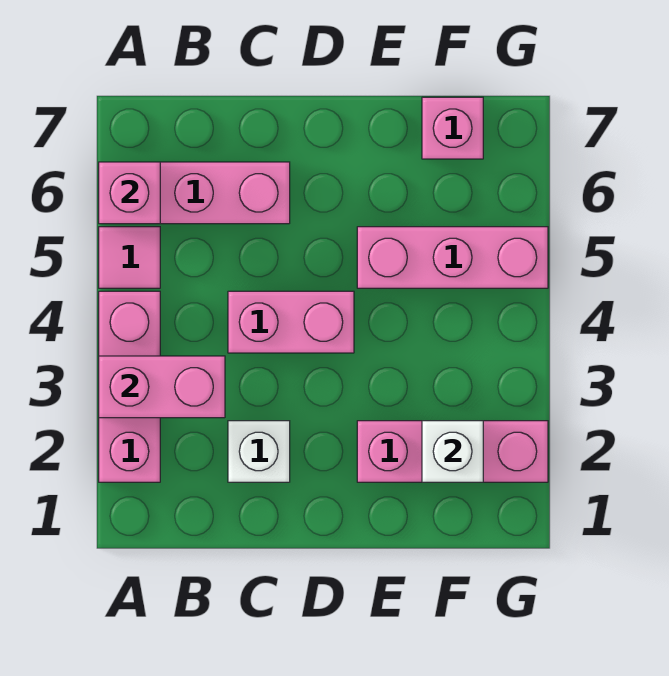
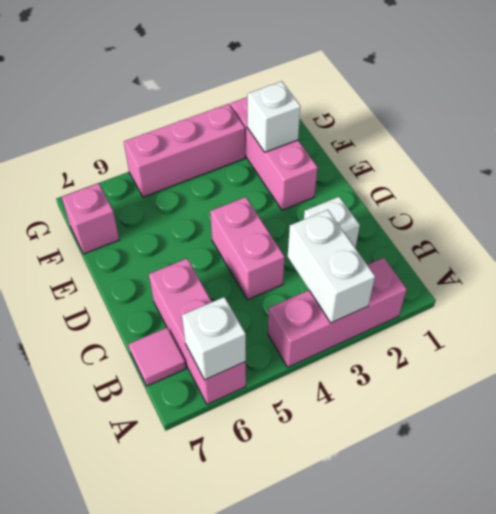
pink brick A3:B3 level 2 -> white brick A3:B3 level 2
pink tile A5 level 1 -> pink tile B7 level 1
pink brick A6 level 2 -> white brick A6 level 2
pink brick E5:G5 level 1 -> pink brick G3:G5 level 1

